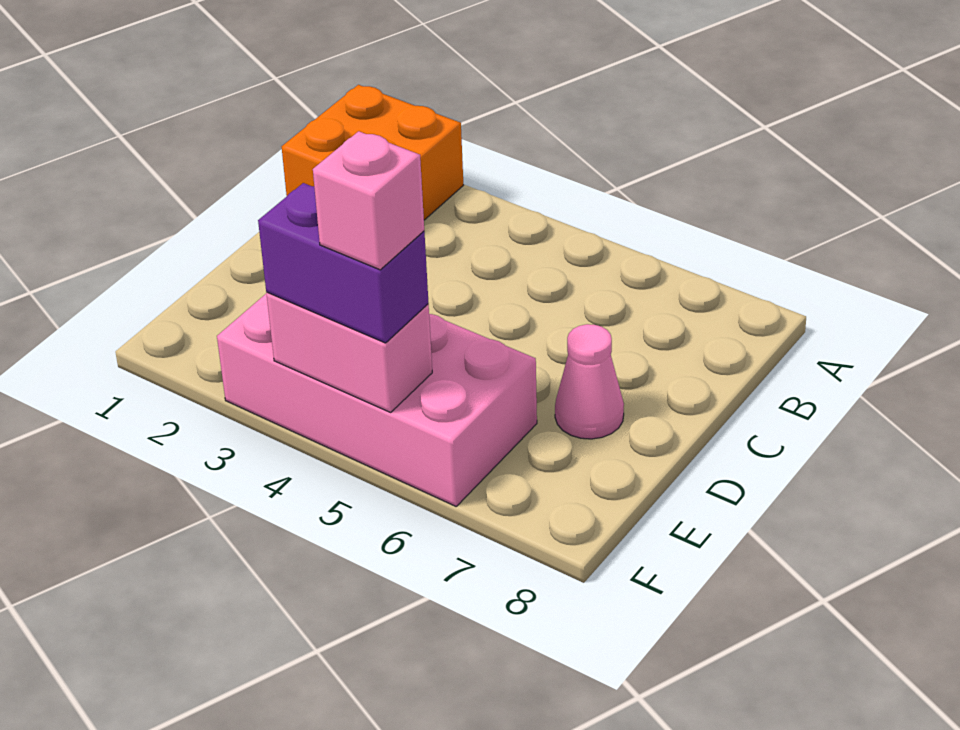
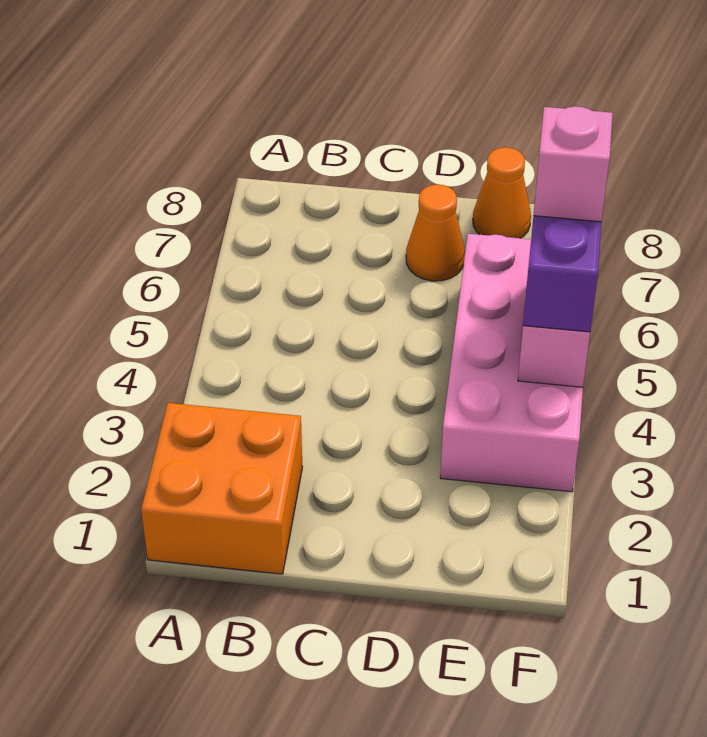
pink cone D7 level 1 -> orange cone D7 level 1
none -> orange cone E8 level 1

